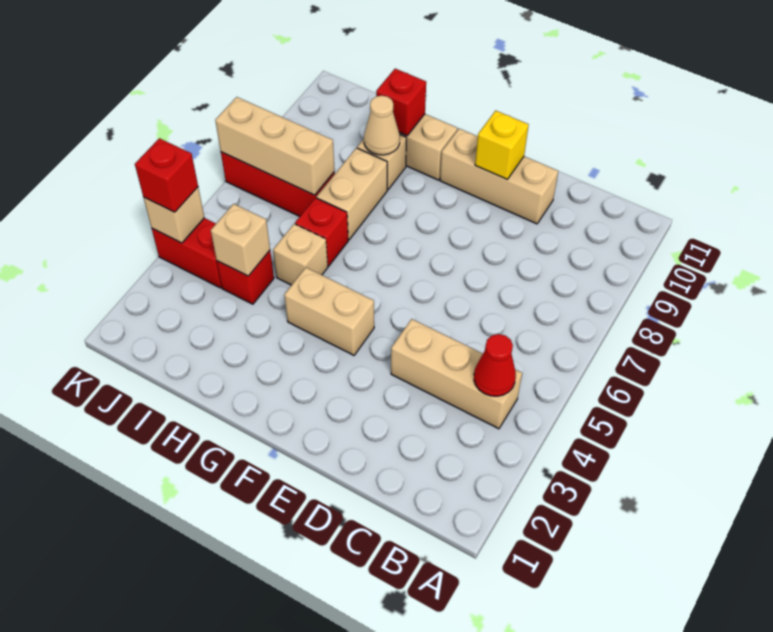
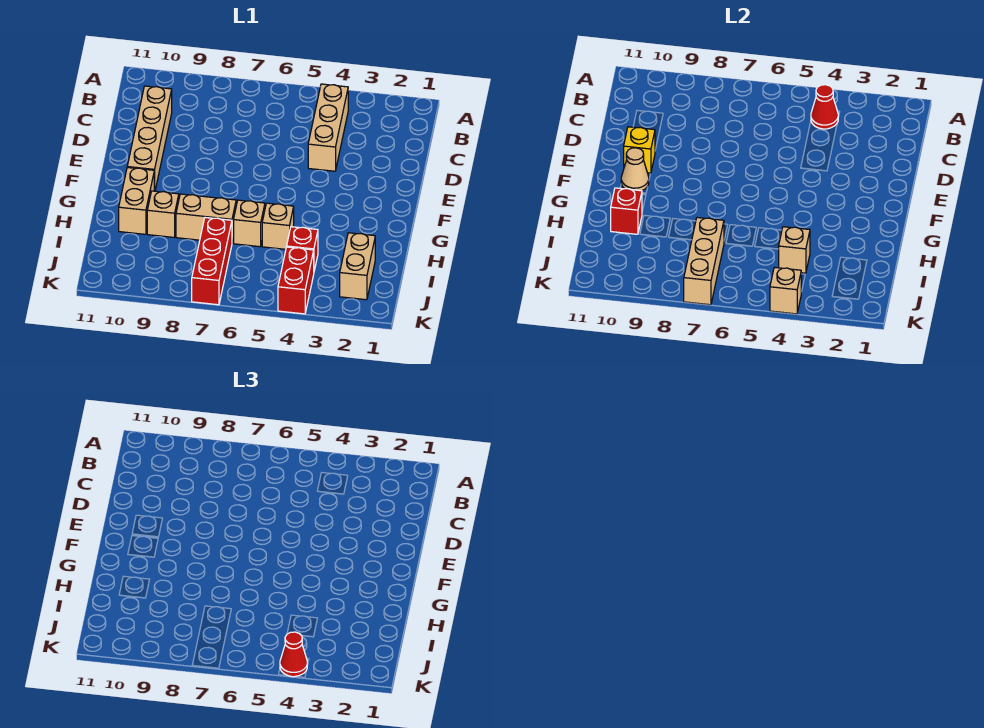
tan brick D10:F10 level 1 -> tan brick C10:F10 level 1
tan brick F4:G4 level 1 -> tan brick I2:J2 level 1
red brick H6 level 1 -> tan brick H6 level 1
tan cone H9 level 2 -> tan cone F10 level 2
red brick K4 level 3 -> red cone K4 level 3

